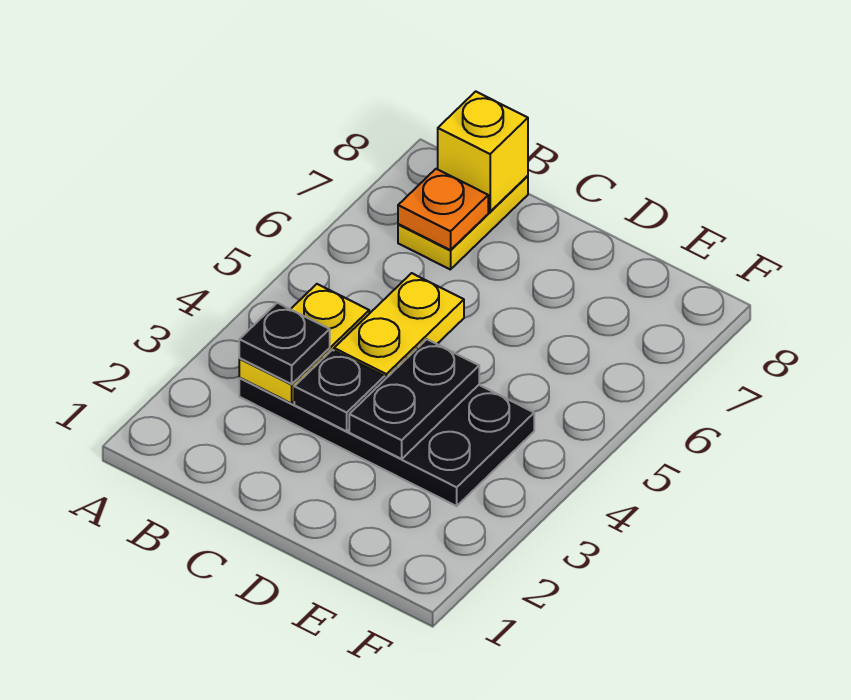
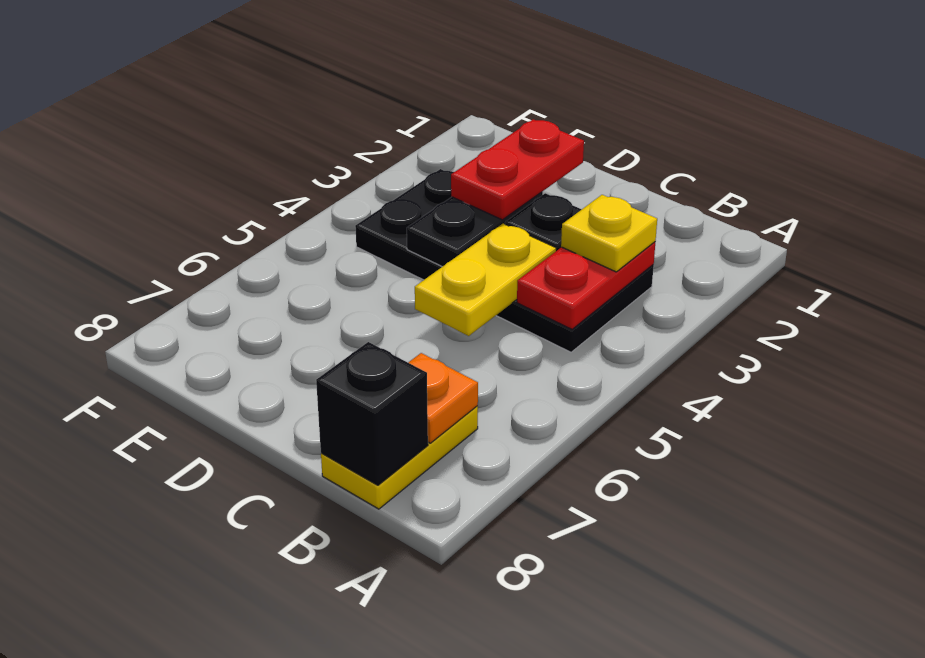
yellow plate B3:B4 level 2 -> red plate B3:B4 level 2
black plate B3 level 3 -> yellow plate B3 level 3
yellow brick B8 level 2 -> black brick B8 level 2
none -> red plate D2:D3 level 3

